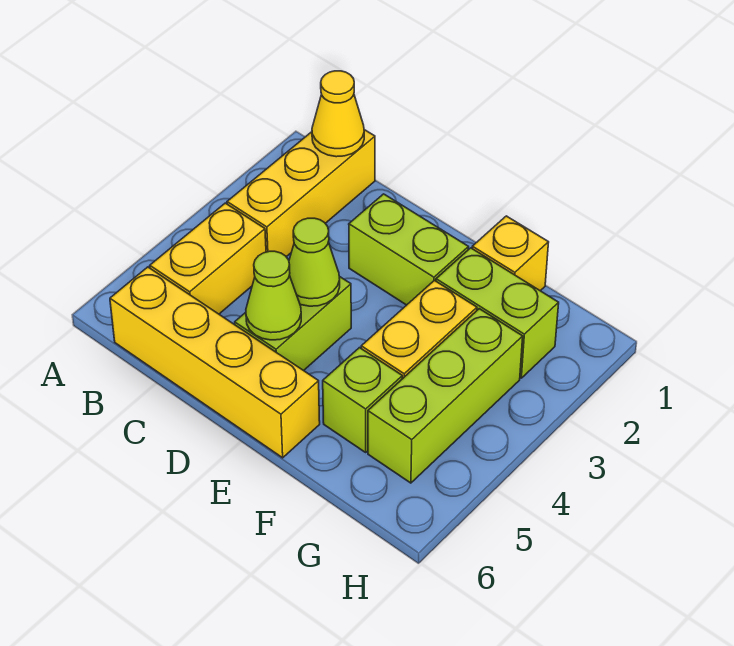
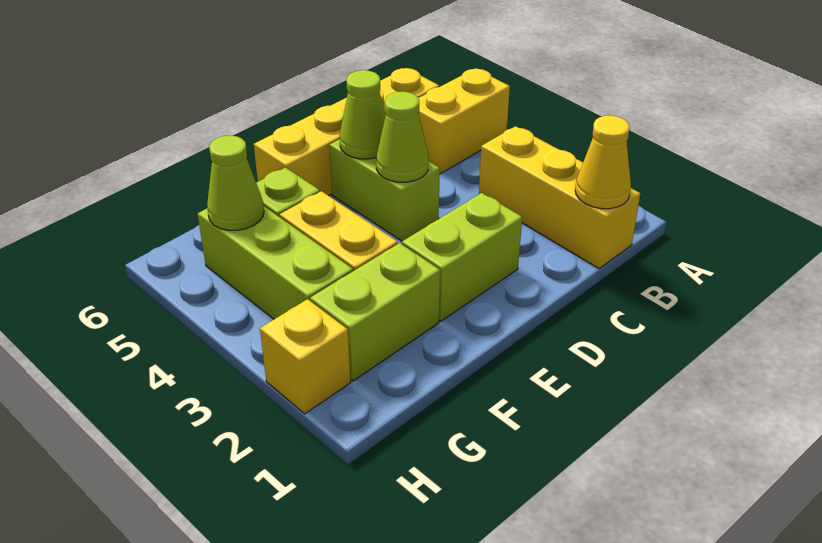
yellow brick B4:B5 level 1 -> yellow brick A5:B5 level 1
yellow brick F1 level 1 -> yellow brick H2 level 1
none -> lime cone G5 level 2

